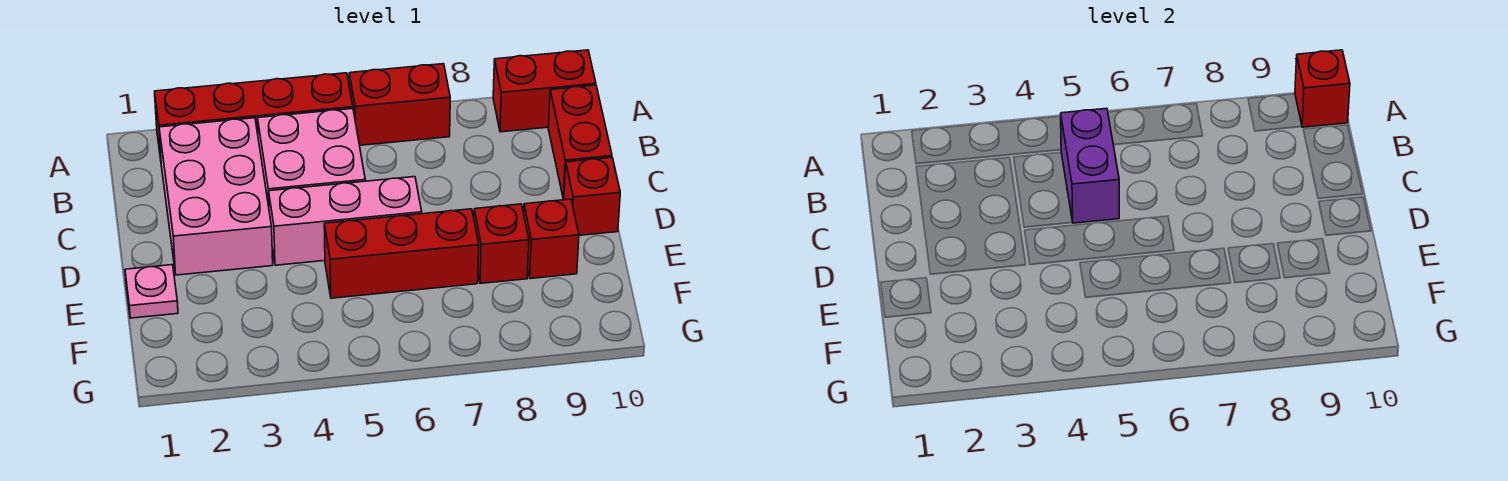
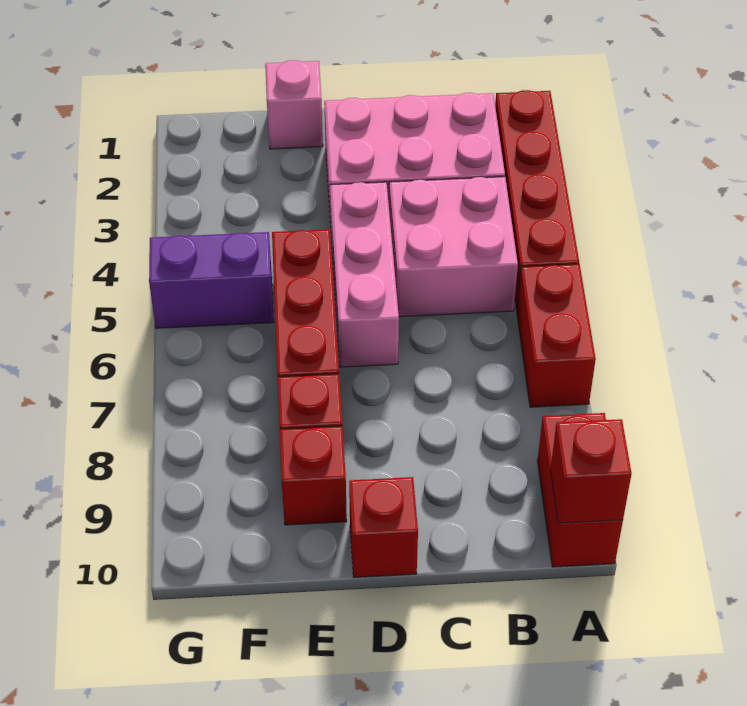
purple brick B5:C5 level 2 -> purple brick F5:G5 level 1
red brick B10:C10 level 1 -> none
pink plate E1 level 1 -> pink brick E1 level 1

